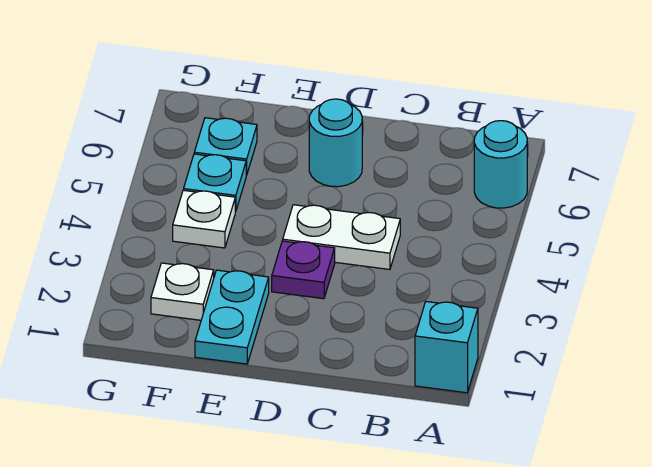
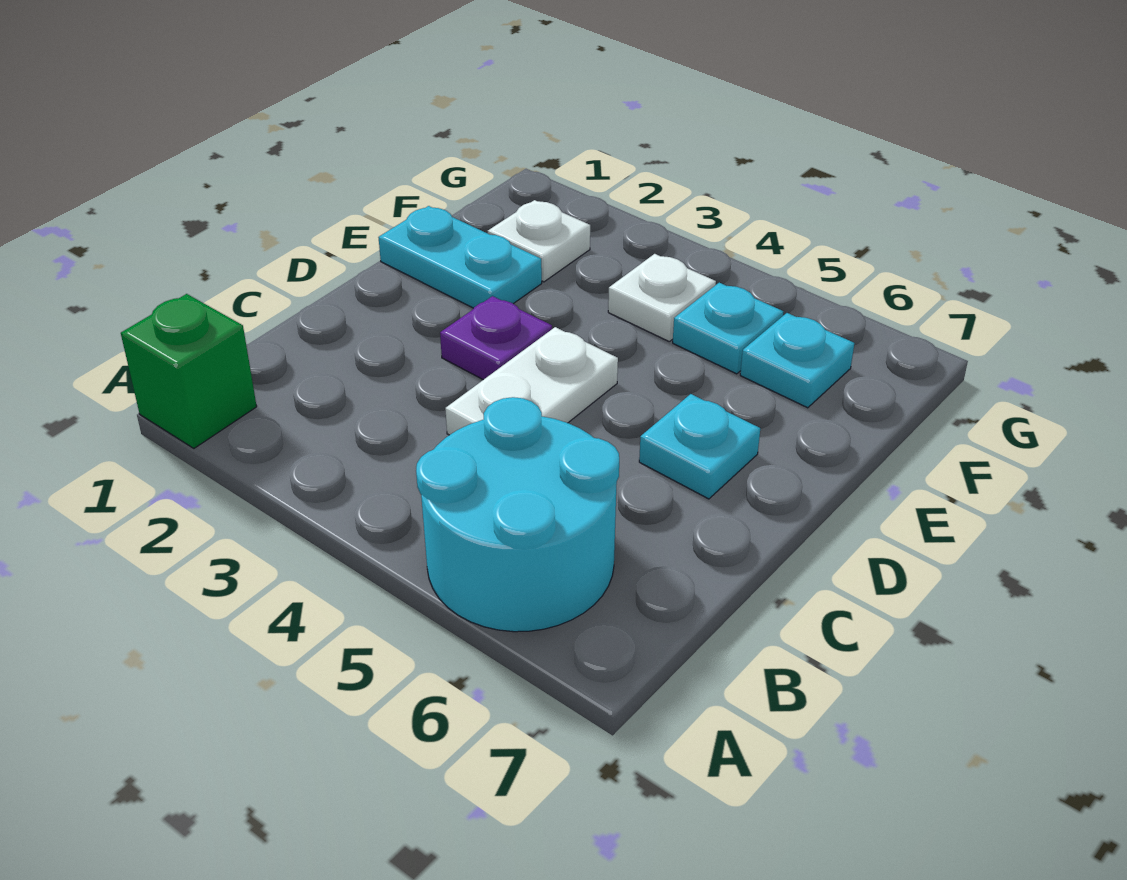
cyan brick A1 level 1 -> green brick A1 level 1
cyan round brick A6 level 1 -> cyan round brick A5:B6 level 1
cyan round brick D6 level 1 -> cyan plate D6 level 1

